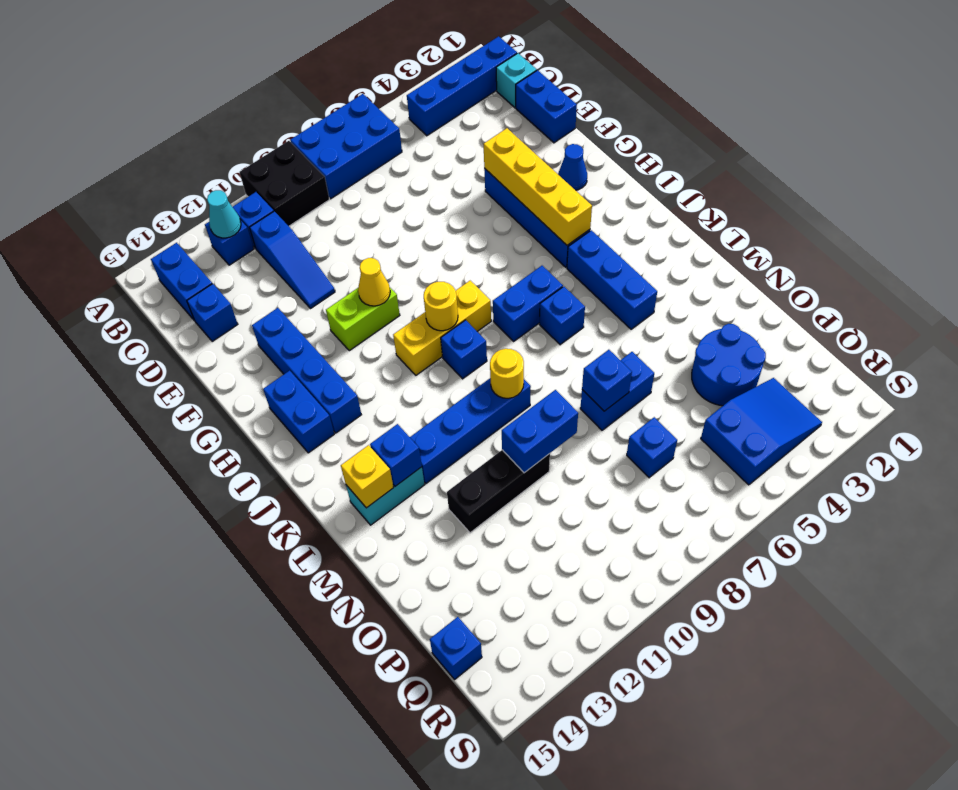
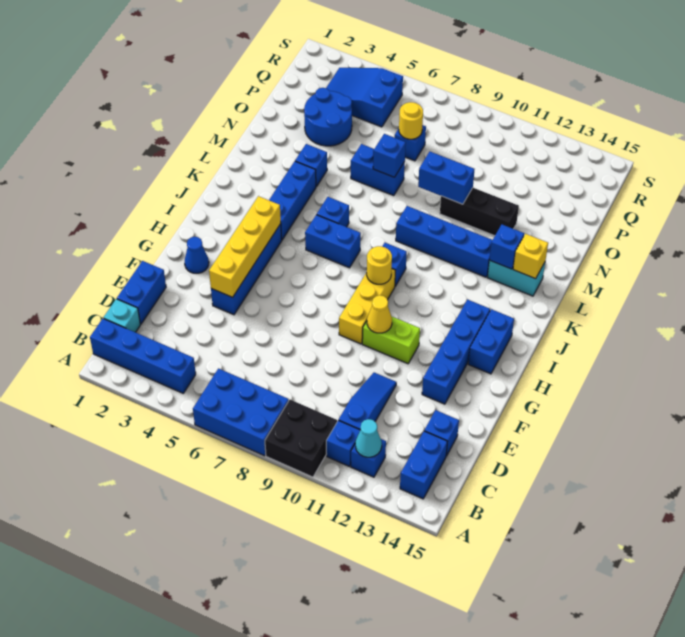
yellow brick I8:I10 level 1 -> yellow brick G9:I9 level 1
yellow round brick L9 level 2 -> yellow round brick P7 level 2
blue brick Q15 level 1 -> blue brick M4 level 1

